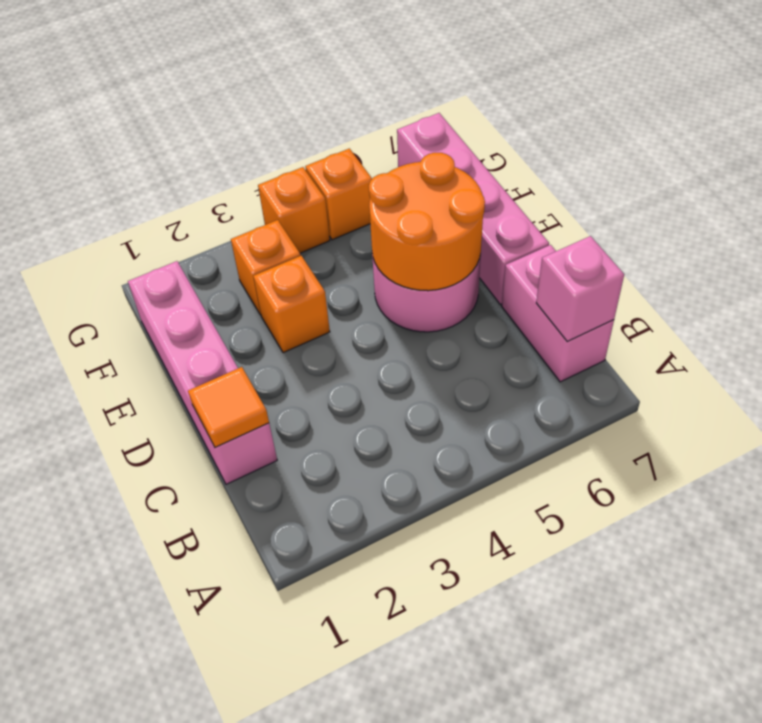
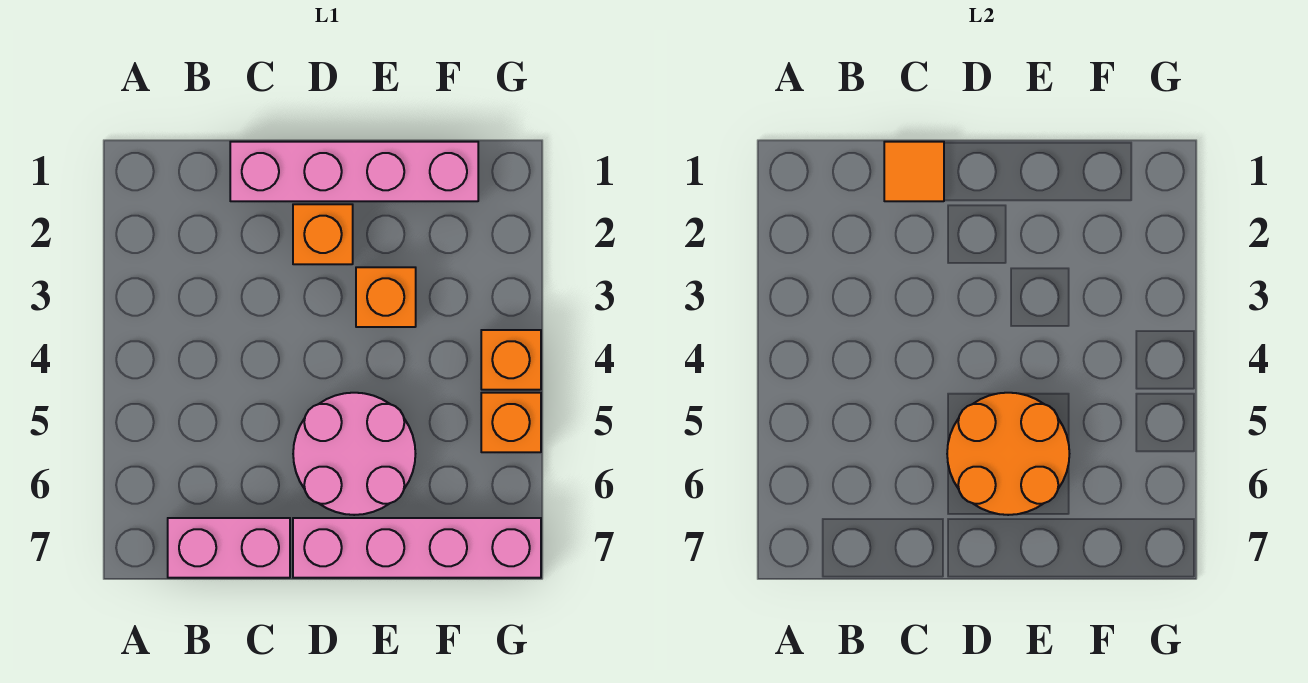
pink brick B7 level 2 -> none
orange brick F3 level 1 -> orange brick D2 level 1

